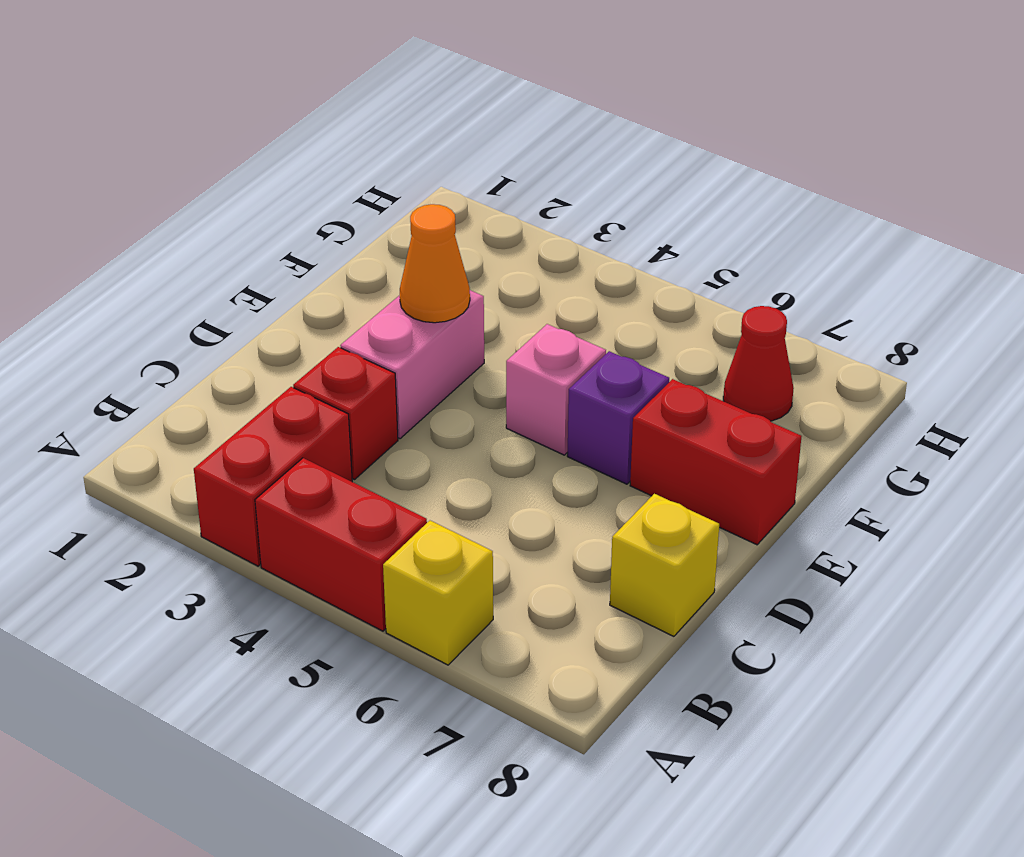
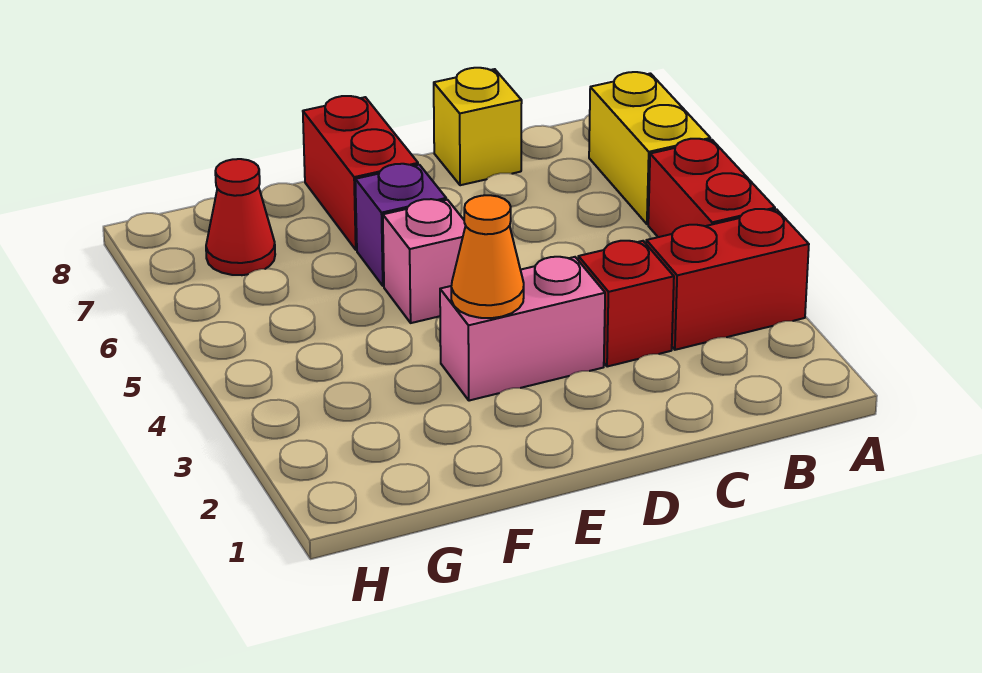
yellow brick A6 level 1 -> yellow brick A6:A7 level 1

